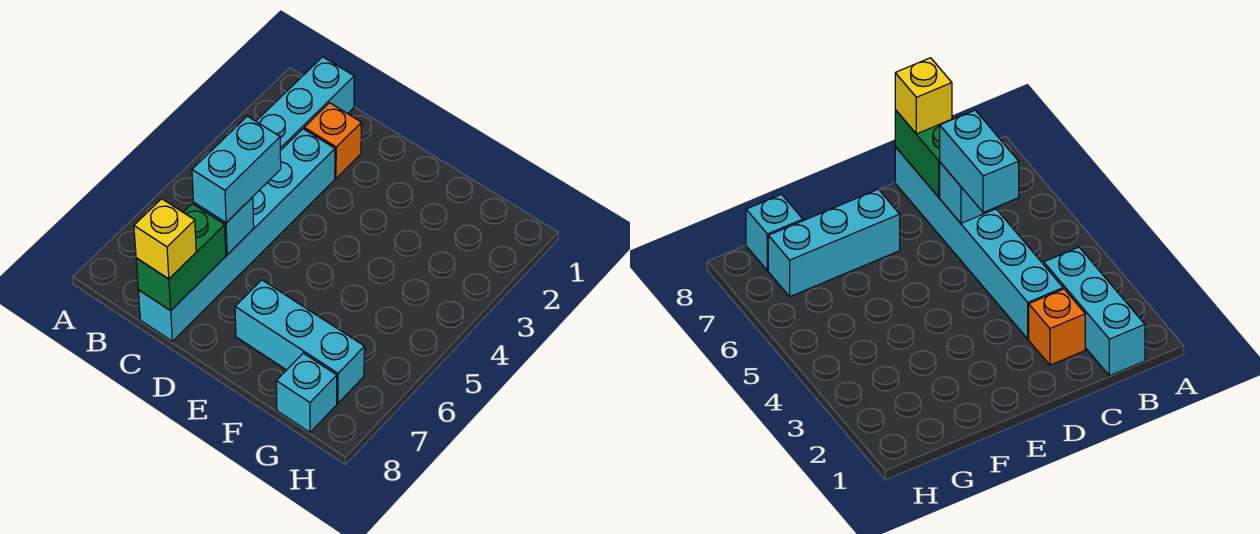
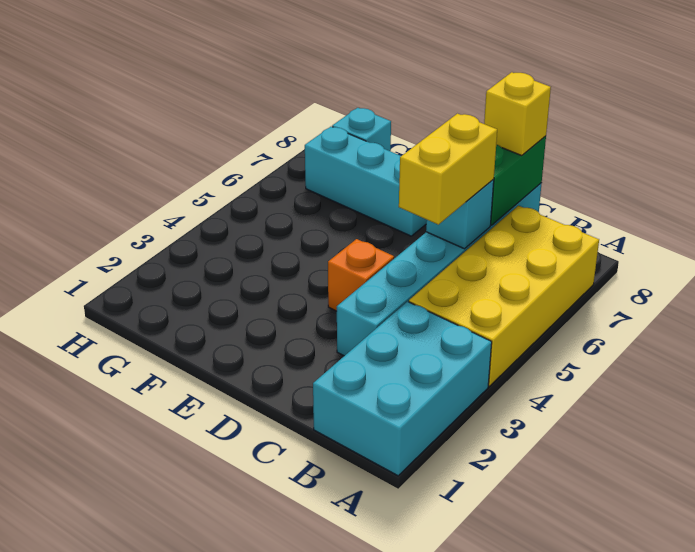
none -> yellow brick A4:B7 level 1
cyan brick B1:B3 level 1 -> cyan brick A1:B3 level 1
orange brick C2 level 1 -> orange brick D4 level 1
cyan brick C5:C6 level 3 -> yellow brick C5:C6 level 3

